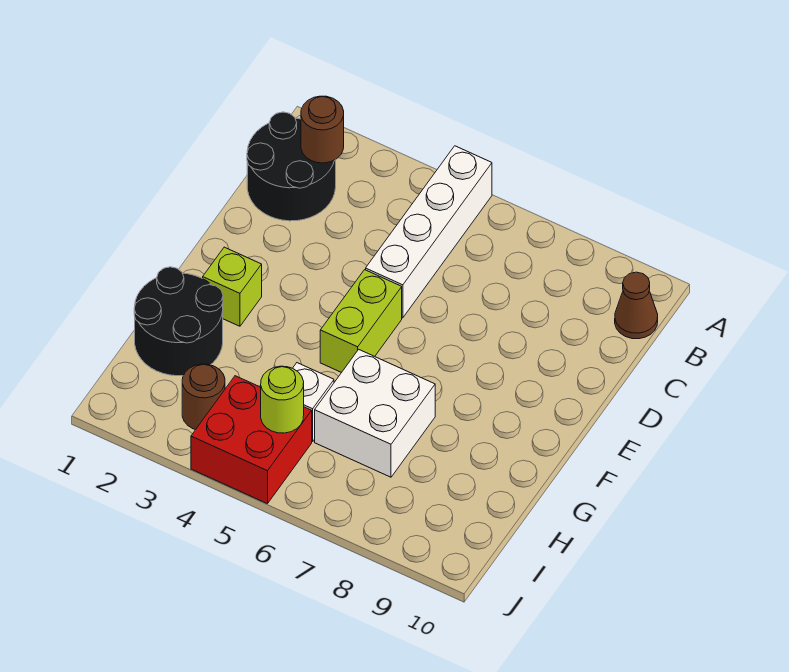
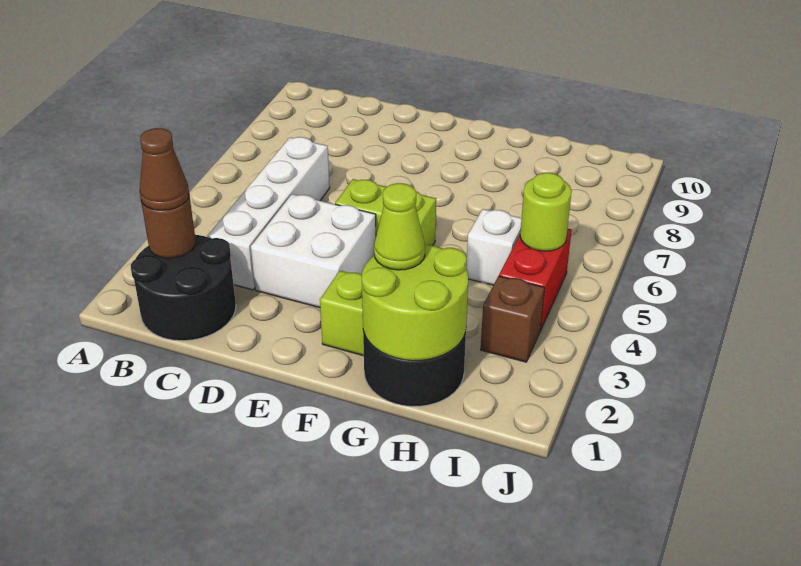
white brick A5:D5 level 1 -> white brick C3:C6 level 1
brown cone B10 level 1 -> brown cone B2 level 3
none -> lime round brick G1:H2 level 2
none -> lime cone G2 level 3
white brick G6:H7 level 1 -> white brick D3:E4 level 1
brown round brick I3 level 1 -> brown brick I3 level 1
red brick I4:J5 level 1 -> red brick I4:I5 level 1

